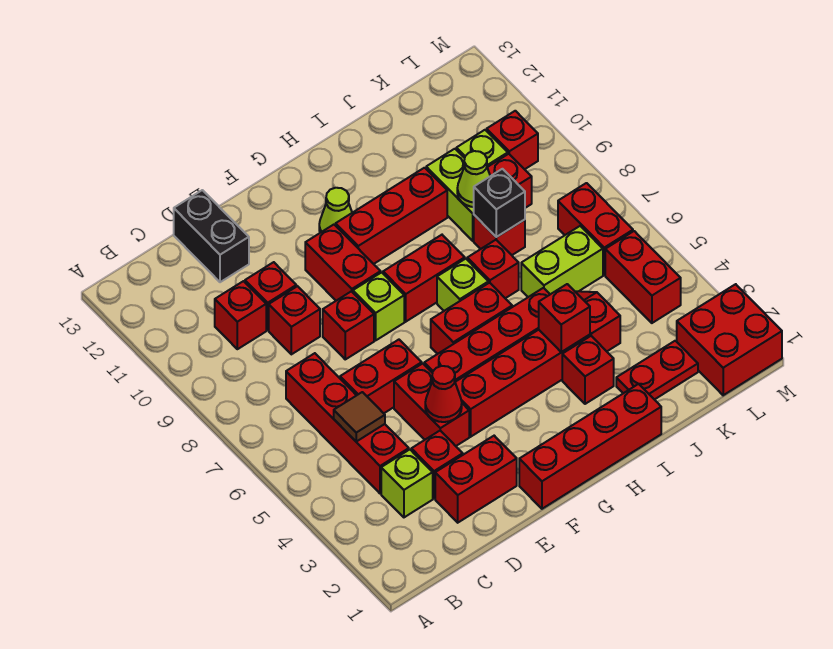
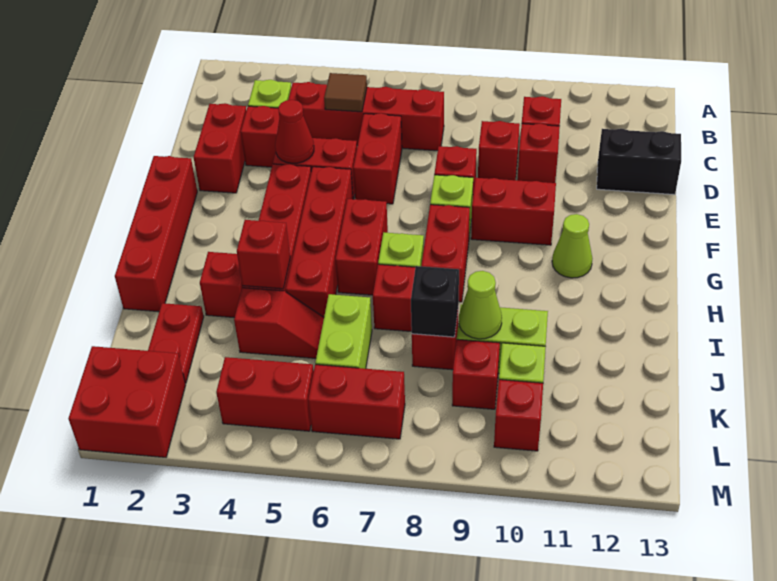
red brick G10:I10 level 1 -> none

